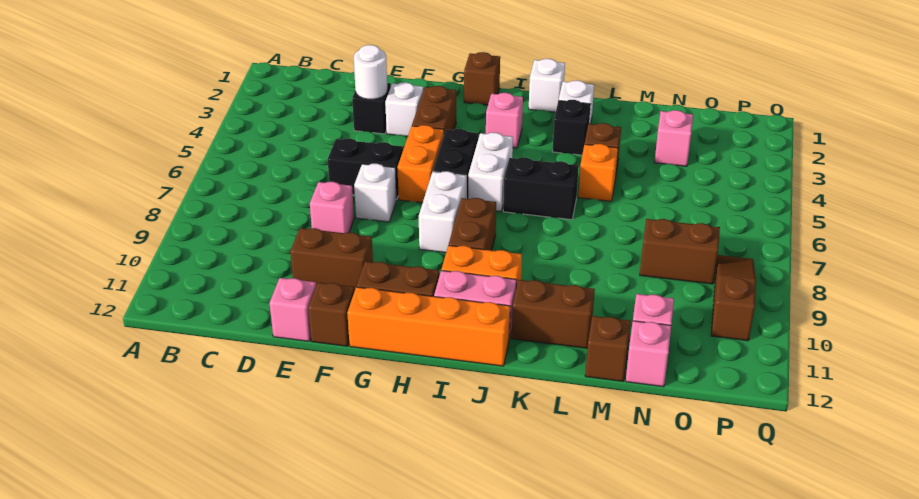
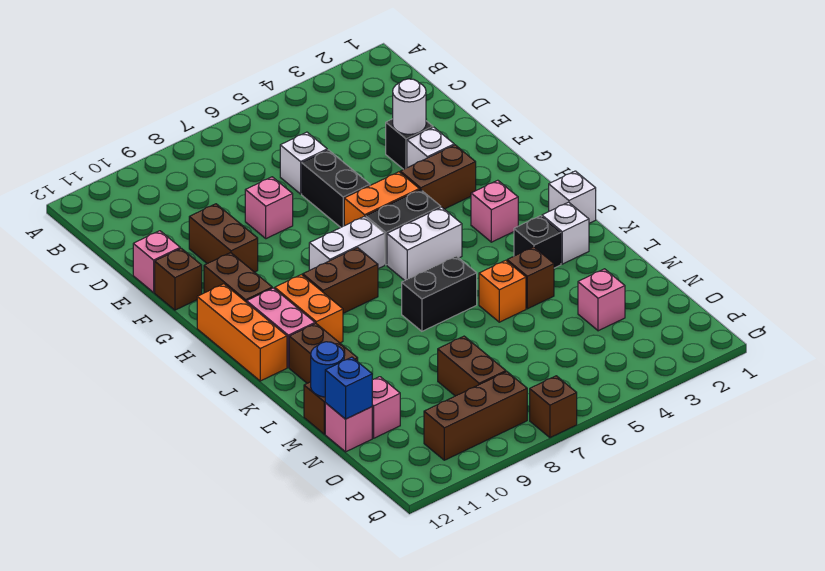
white brick F7 level 1 -> white brick D6 level 1
orange brick G12:J12 level 1 -> orange brick H12:J12 level 1
brown brick H1 level 1 -> brown brick Q7 level 1
black brick J6:K6 level 1 -> black brick K6:K7 level 1
none -> blue round brick M12 level 2
none -> blue brick N12 level 2
brown slope P8:P10 level 1 top 10 -> brown brick P8:P10 level 1

